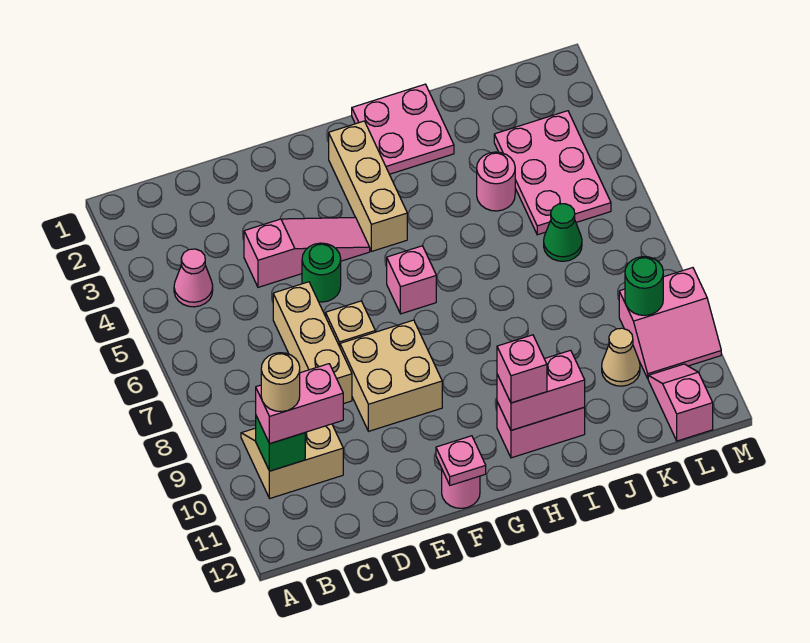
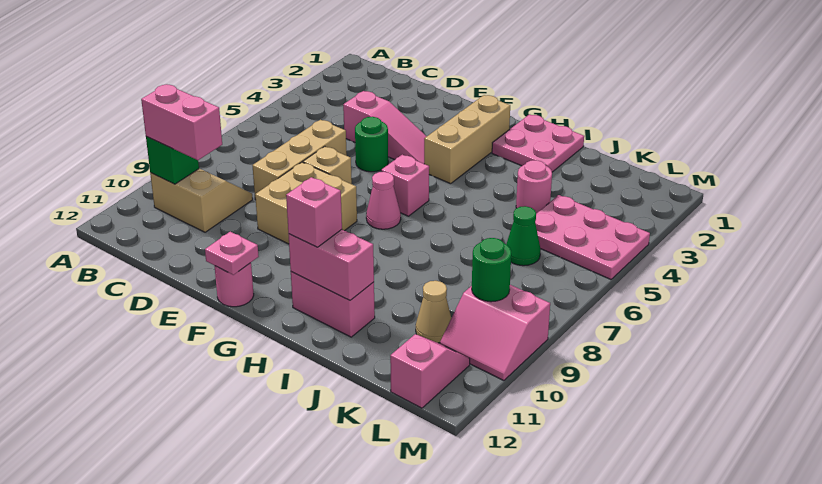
pink cone B4 level 1 -> pink cone G7 level 1
tan round brick B10 level 4 -> none
pink plate K3:L5 level 1 -> pink plate K4:M5 level 1

